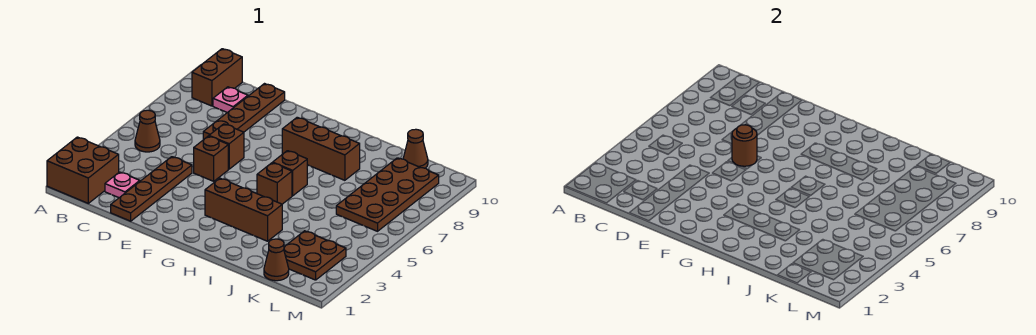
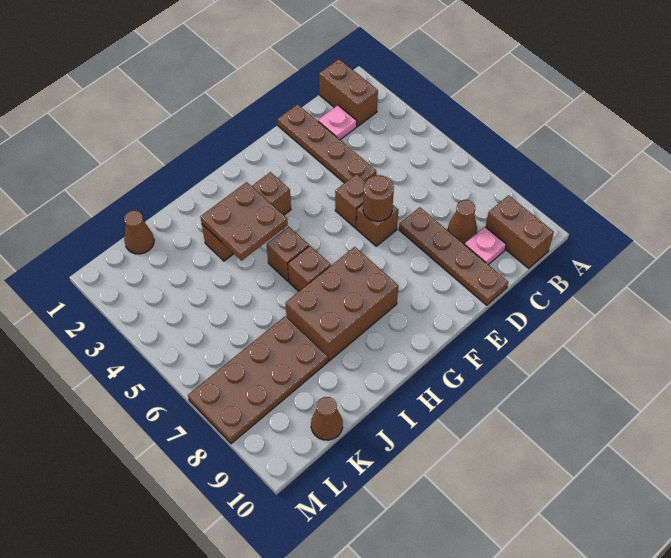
brown brick A1:B2 level 1 -> brown brick B1:B2 level 1
brown cone B5 level 1 -> brown cone C8 level 1
brown brick G8:I8 level 1 -> brown brick G7:I8 level 1
brown plate K2:L3 level 1 -> brown plate H3:I4 level 2
brown plate K6:L9 level 1 -> brown plate J7:M8 level 1

